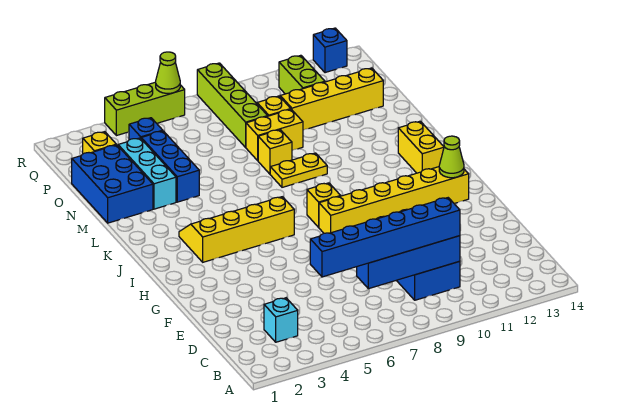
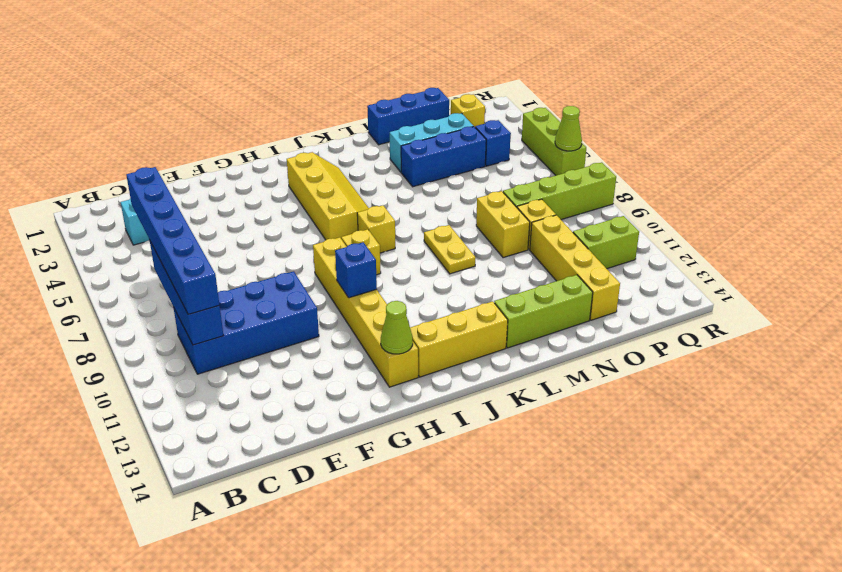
yellow brick J13:K13 level 1 -> yellow brick I13:K13 level 1
none -> lime brick L13:N13 level 1
blue brick M1:O2 level 1 -> blue brick M1:O1 level 1
yellow brick M8 level 1 -> yellow brick J7 level 1
blue brick R13 level 1 -> blue brick H10 level 2

